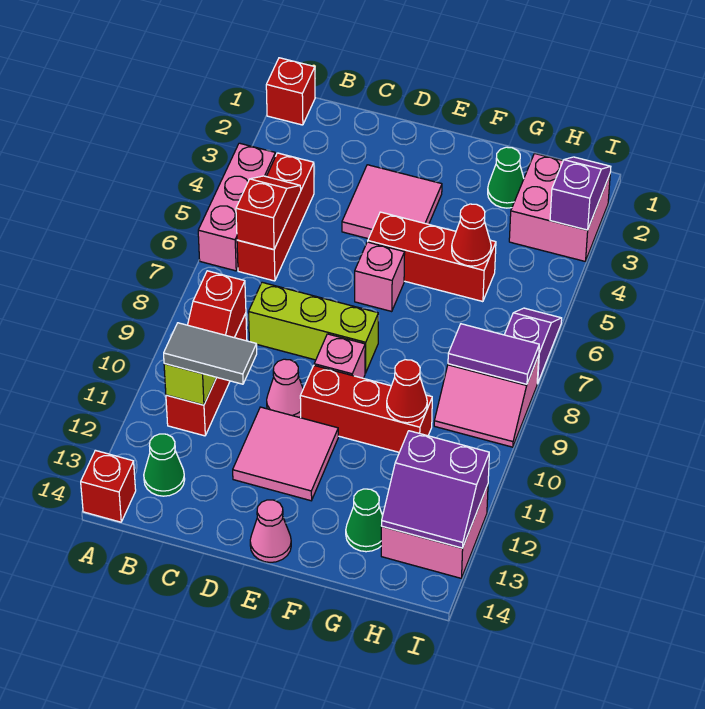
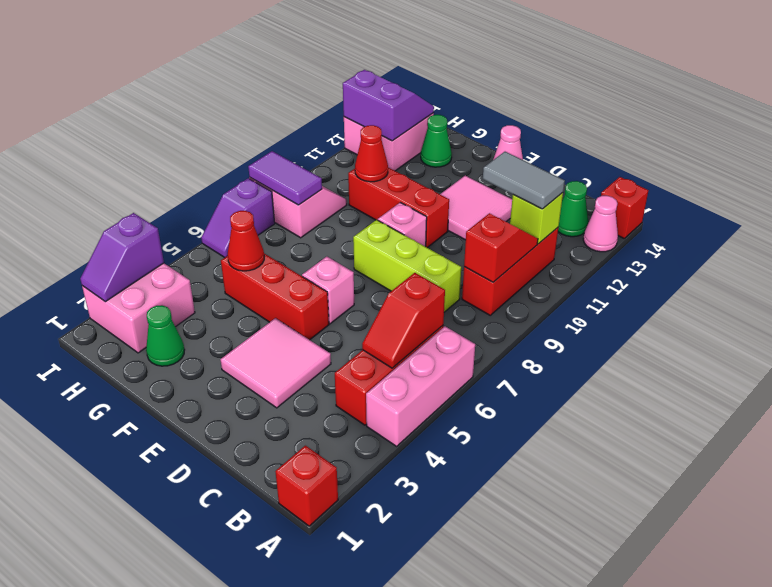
pink cone D10 level 1 -> pink cone A13 level 1

